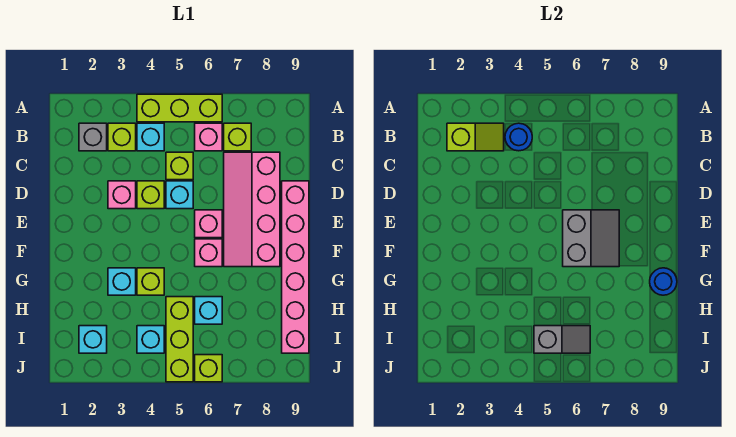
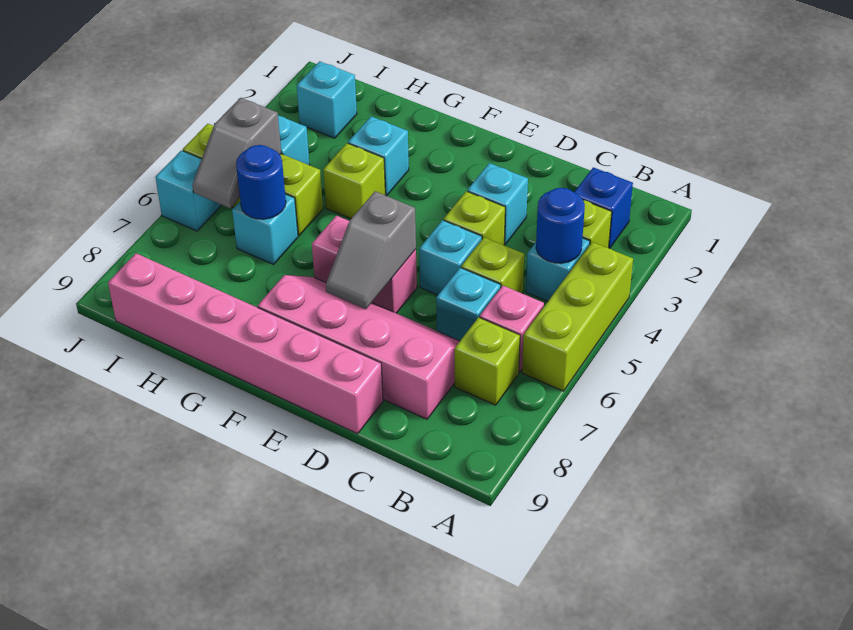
grey brick B2 level 1 -> blue brick B2 level 1
lime slope B2:B3 level 2 top 2 -> none
none -> cyan brick C6 level 1
pink brick D3 level 1 -> cyan brick D3 level 1
grey slope E6:F7 level 2 top 6 -> grey slope E6:E7 level 2 top 6
blue round brick G9 level 2 -> blue round brick H6 level 2
lime brick J6 level 1 -> cyan brick J6 level 1

